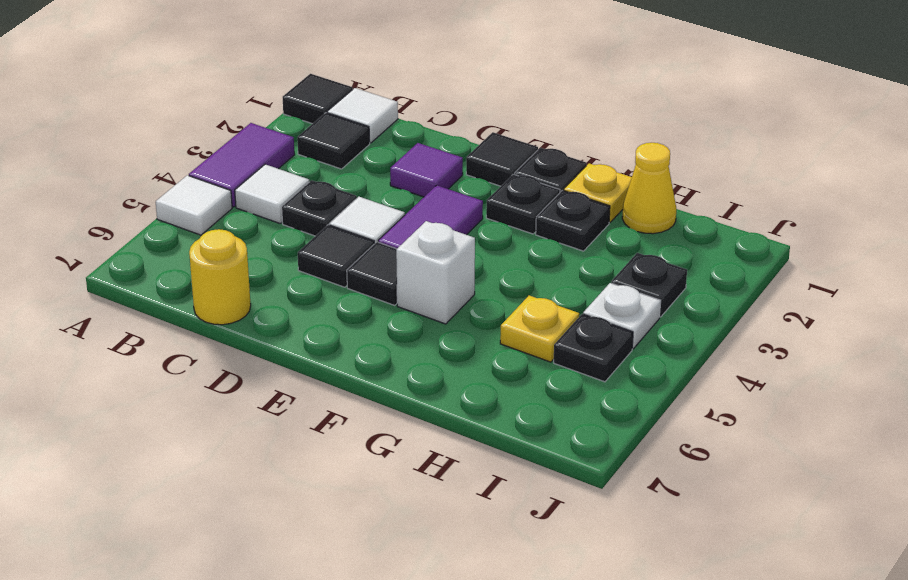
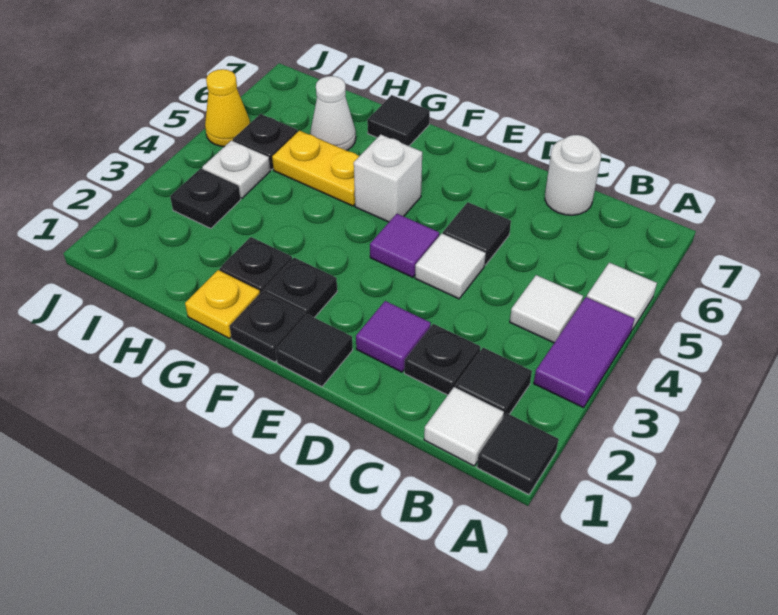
black plate C4 level 1 -> black plate C2 level 1
yellow round brick C7 level 1 -> white round brick C7 level 1
purple tile E3:E4 level 1 -> purple tile E4 level 1
black tile E5 level 1 -> black tile G7 level 1
yellow cone H1 level 1 -> yellow cone J5 level 1
yellow plate H5 level 1 -> yellow plate G5:H5 level 1
none -> white cone H6 level 1

